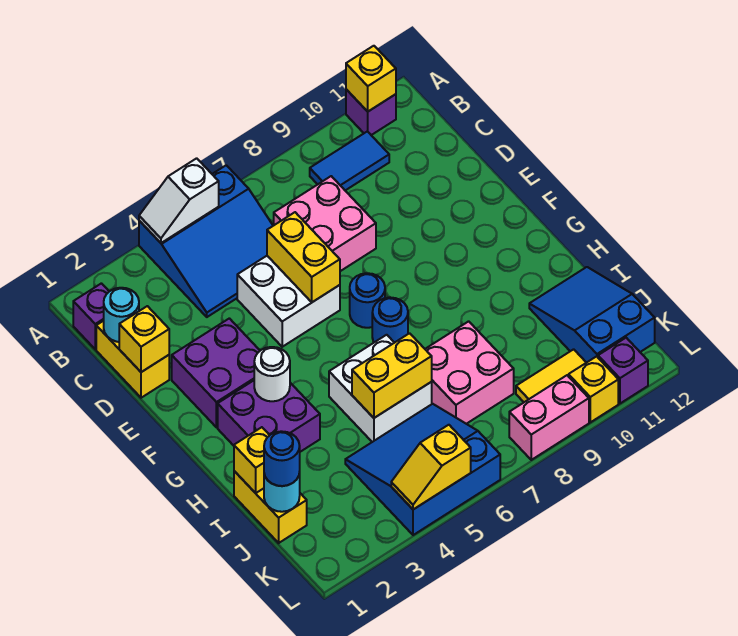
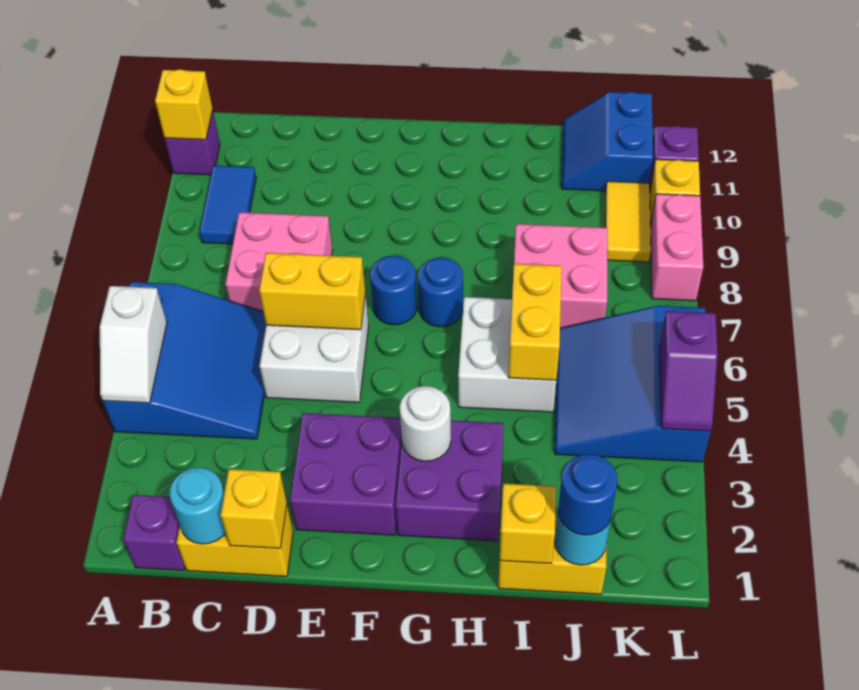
blue slope I11:K12 level 1 top K -> blue slope J11:K12 level 1 top K
yellow slope L4:L5 level 2 top 5 -> purple slope L4:L5 level 2 top 5

